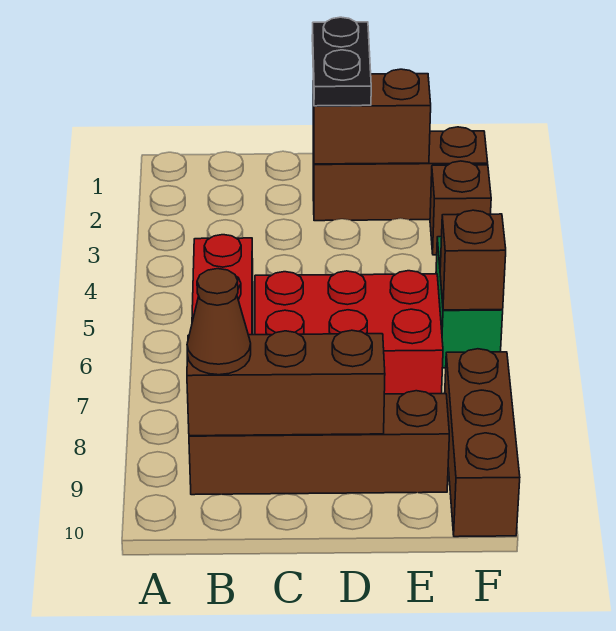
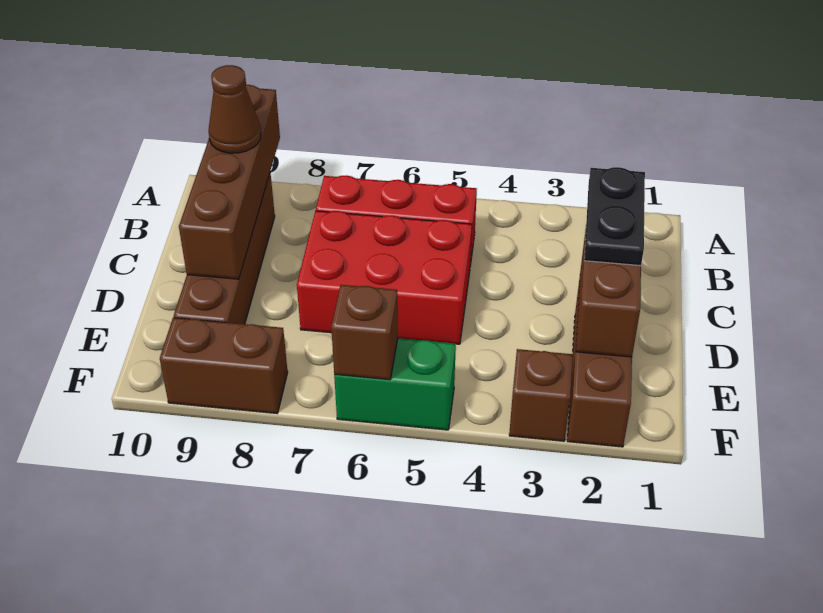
brown brick B9:D9 level 2 -> brown brick A9:D9 level 2
red brick C6:E7 level 1 -> red brick C5:D7 level 1
black plate D1:D2 level 3 -> black plate C2:D2 level 3
brown brick F8:F10 level 1 -> brown brick F8:F9 level 1

